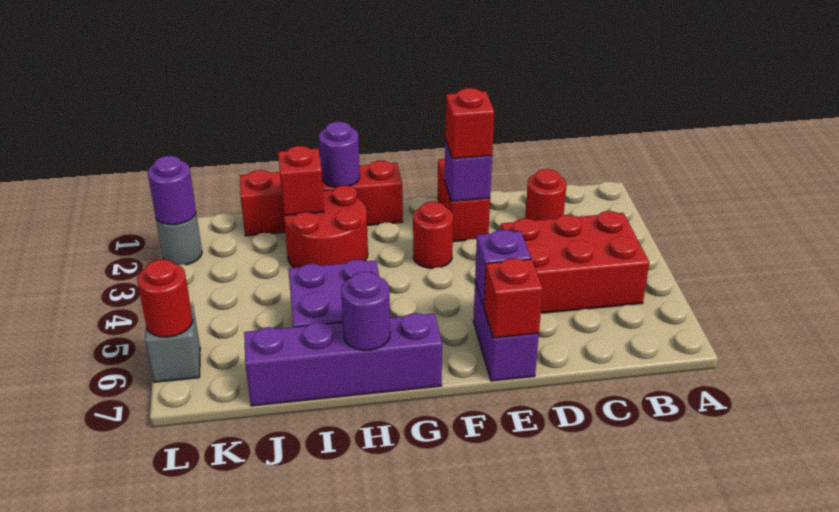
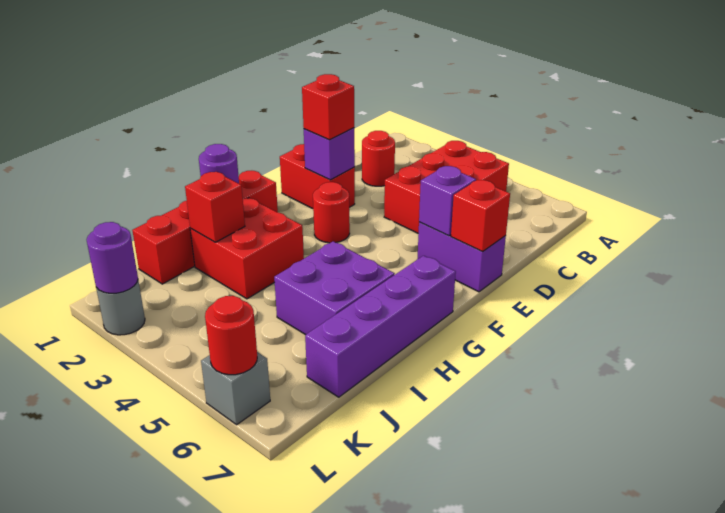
red round brick H2:I3 level 1 -> red brick H2:I3 level 1
purple round brick H7 level 2 -> none

